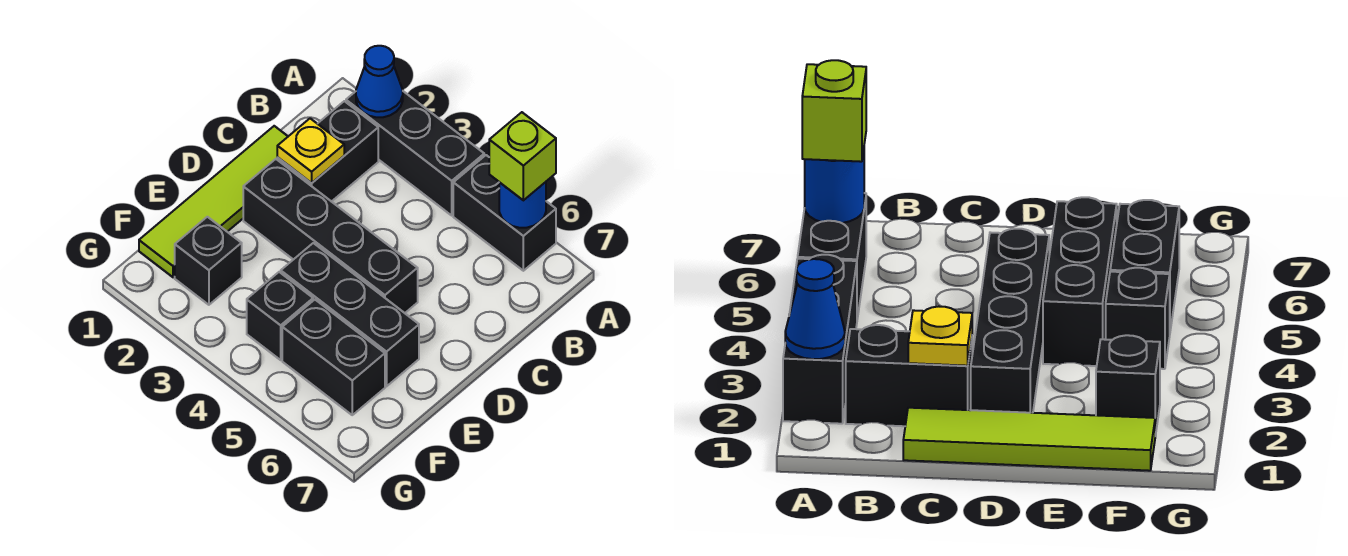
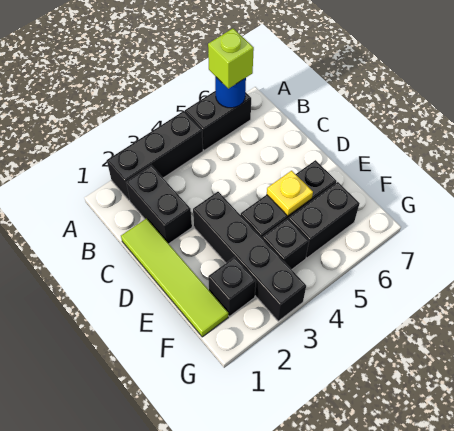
blue cone A2 level 2 -> none
yellow plate C2 level 2 -> yellow plate E5 level 2
black brick D2:D5 level 1 -> black brick D3:G3 level 1

